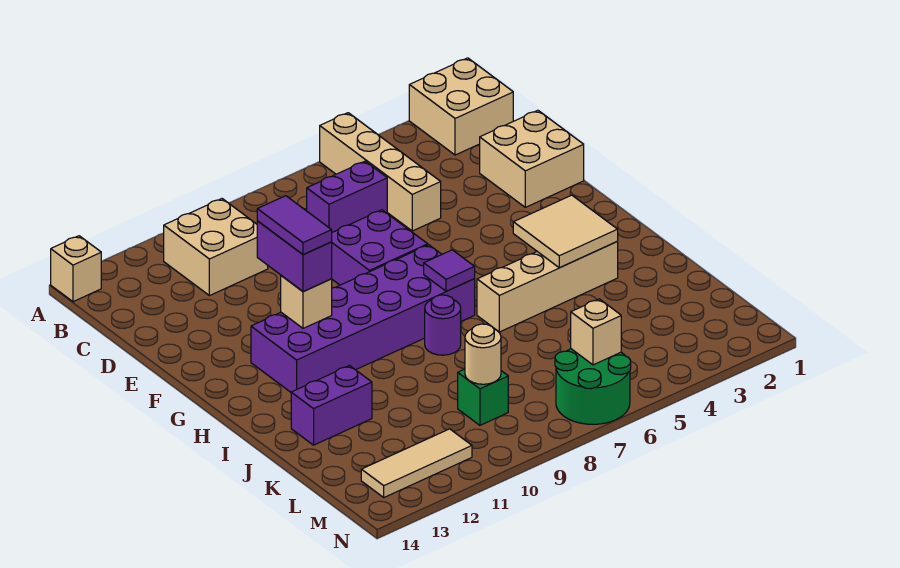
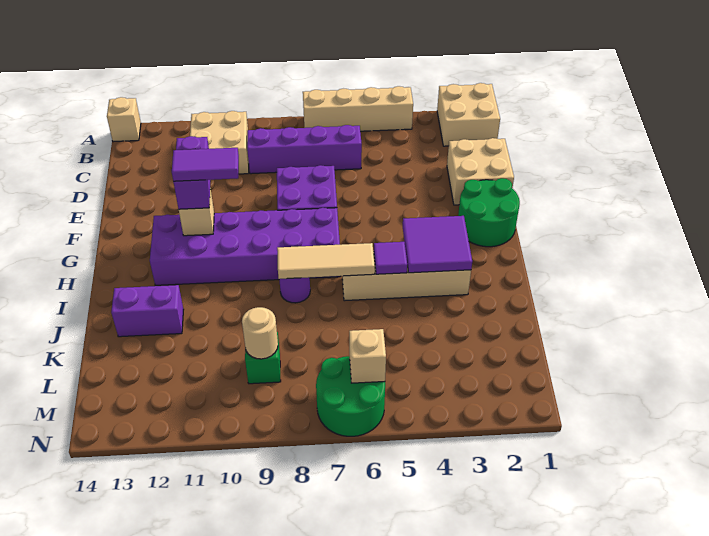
tan brick A5:D5 level 1 -> tan brick A4:A7 level 1
purple brick C6:C7 level 1 -> purple brick C6:C9 level 1
none -> green round brick F1:G2 level 1
purple tile F11:G11 level 4 -> purple tile G10:G11 level 4
tan tile H3:I4 level 2 -> purple tile H3:I4 level 2
purple tile H7 level 2 -> purple tile I5 level 2
tan tile M11:M13 level 1 -> tan tile I6:I8 level 2

